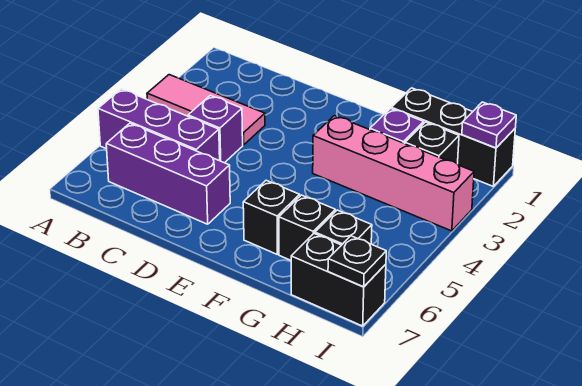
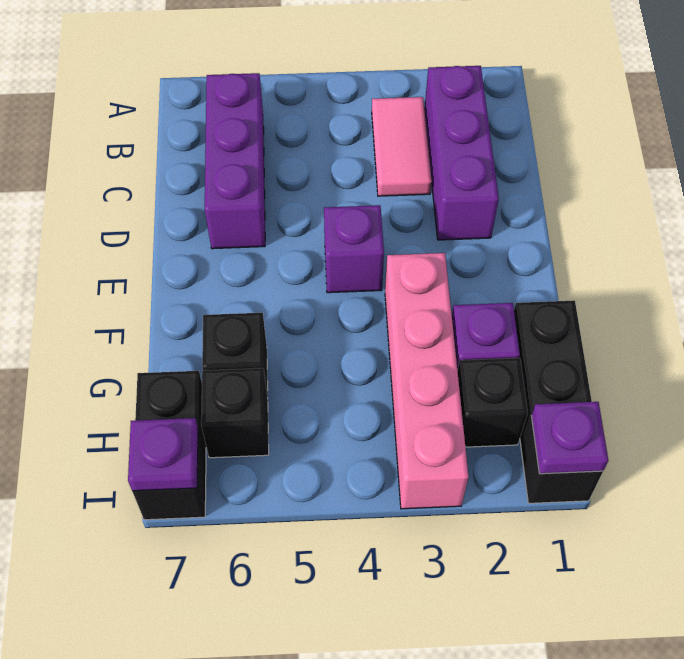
pink tile A3:C3 level 1 -> pink tile B3:C3 level 1
purple brick A5:C5 level 1 -> purple brick B2:D2 level 1
purple brick C4 level 1 -> purple brick E4 level 1
black brick F6 level 1 -> none
black plate I7 level 2 -> purple plate I7 level 2

